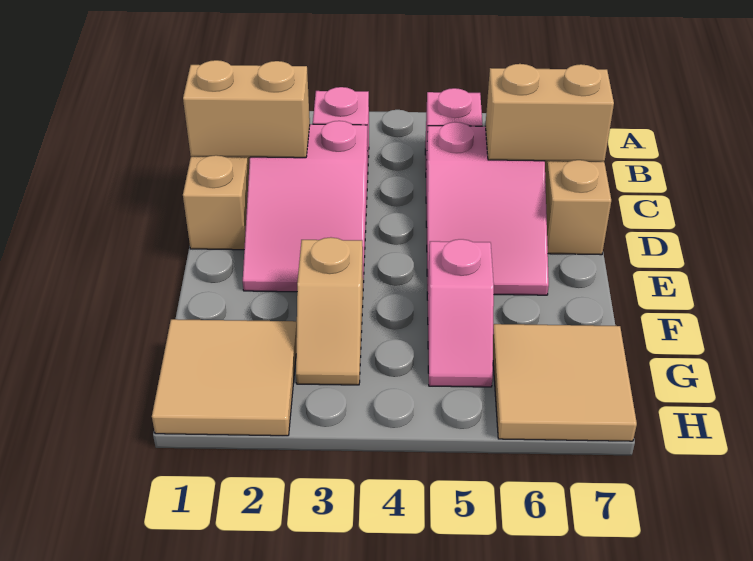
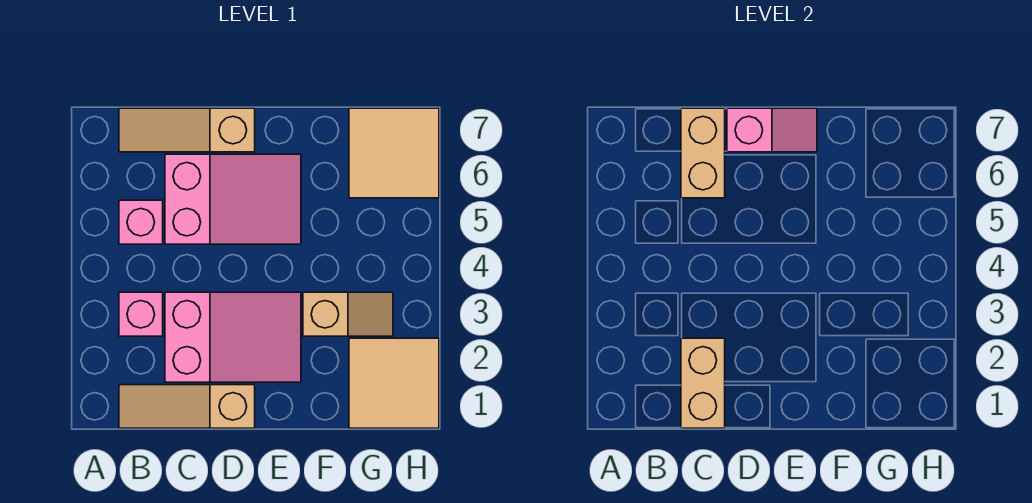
pink slope F5:G5 level 1 top F -> pink slope D7:E7 level 2 top D

